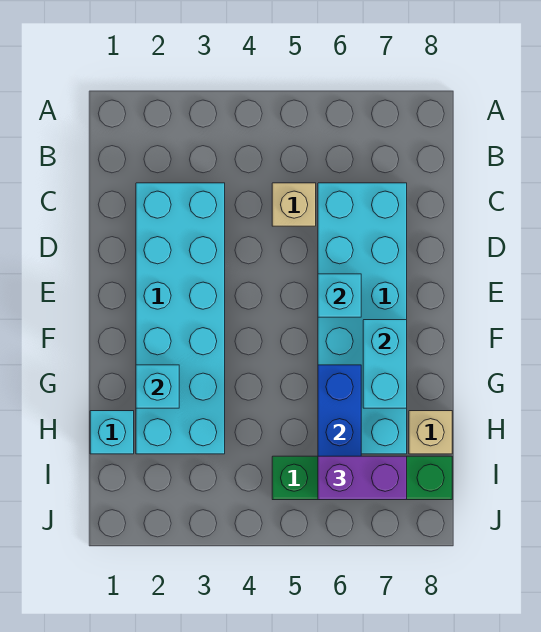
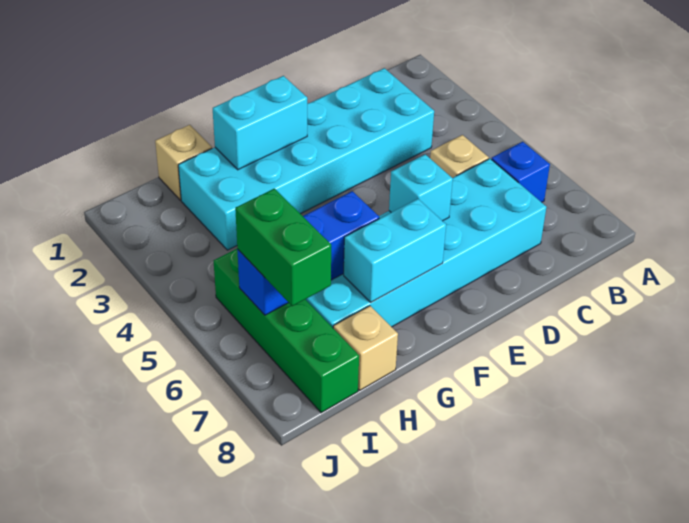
none -> blue brick B6 level 1
cyan brick G2 level 2 -> cyan brick F2:G2 level 2
cyan brick H1 level 1 -> tan brick H1 level 1
purple brick I6:I7 level 3 -> green brick I6:I7 level 3

